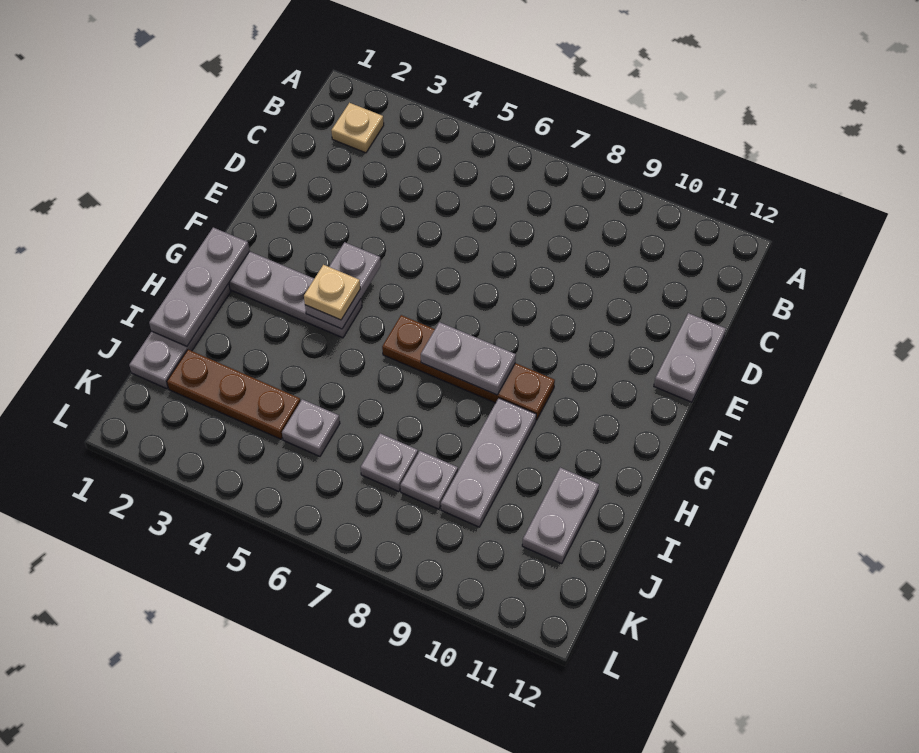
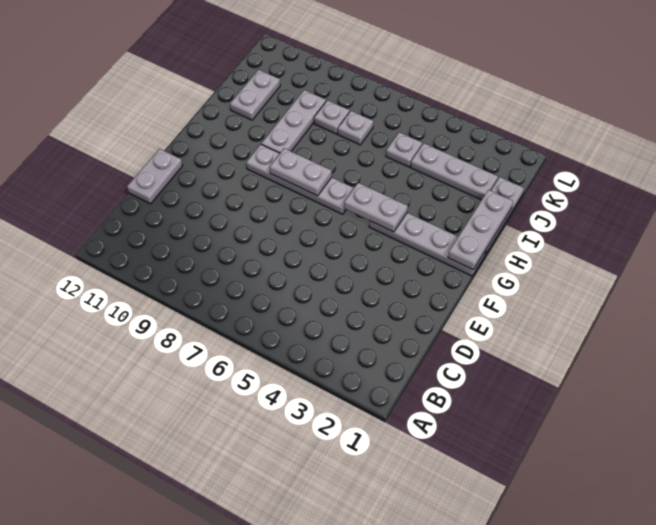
tan plate B2 level 1 -> none
grey plate F4:G4 level 2 -> grey plate G4:G5 level 2
tan plate G4 level 3 -> none
brown plate G6:G9 level 1 -> grey plate G6:G9 level 1
brown plate J2:J4 level 1 -> grey plate J2:J4 level 1

